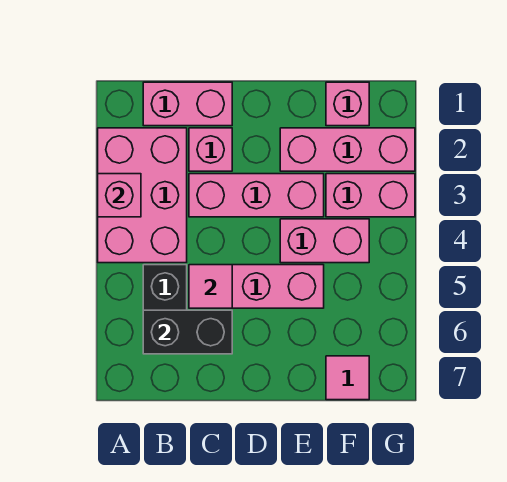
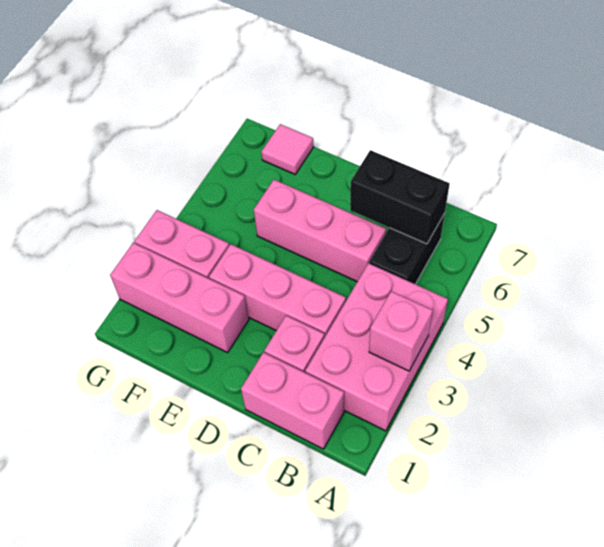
pink tile C5 level 2 -> none
pink brick E4:F4 level 1 -> none
pink brick F1 level 1 -> none

